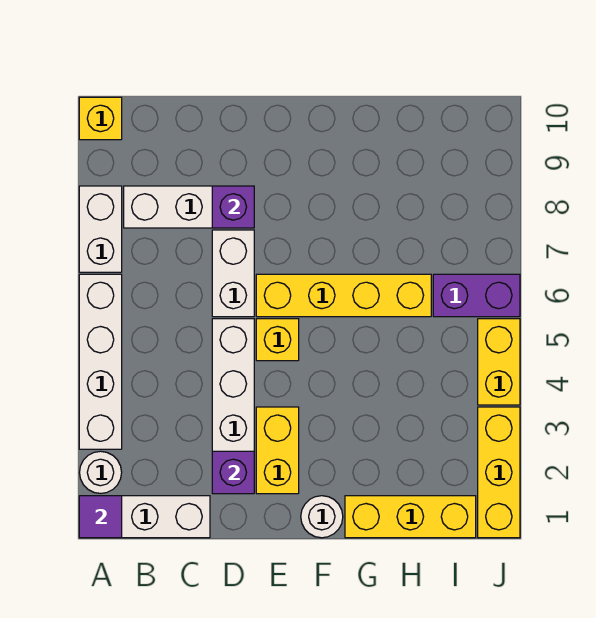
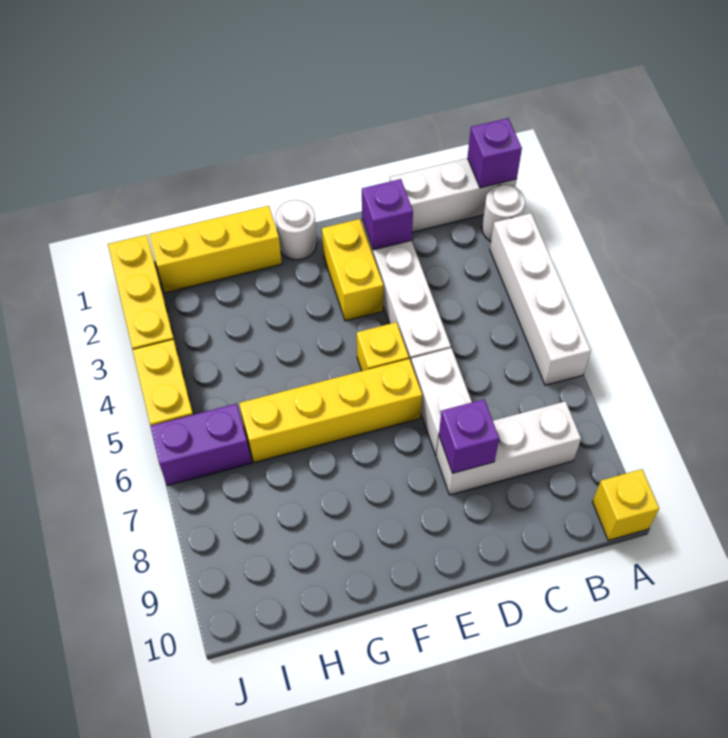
purple tile A1 level 2 -> purple brick A1 level 2
white brick A7:A8 level 1 -> none

